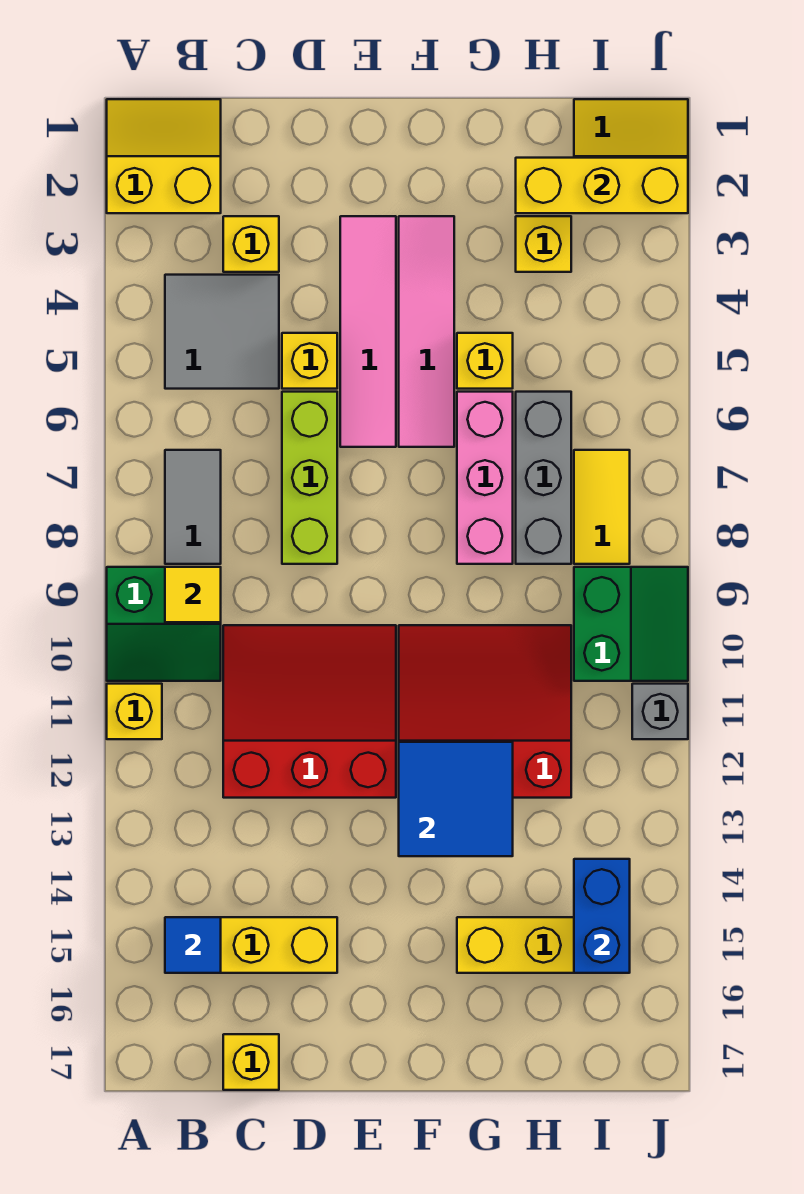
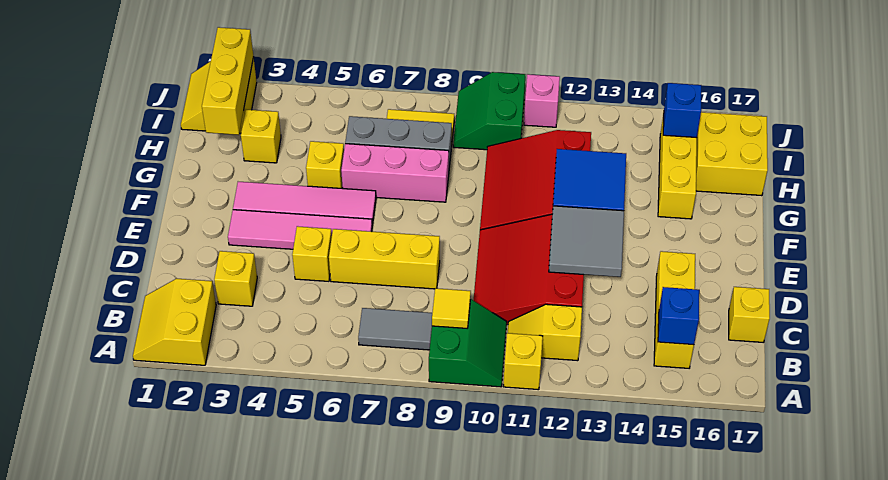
grey tile B4:C5 level 1 -> grey tile D12:E13 level 2
none -> yellow slope B11:B12 level 1 top 12
blue tile B15 level 2 -> blue brick B15 level 2
lime brick D6:D8 level 1 -> yellow brick D6:D8 level 1
none -> yellow brick H16:I17 level 1
green slope I9:J10 level 1 top I -> green slope I9:J10 level 1 top 10
blue brick I14:I15 level 2 -> blue brick I15 level 2
grey brick J11 level 1 -> pink brick J11 level 1

